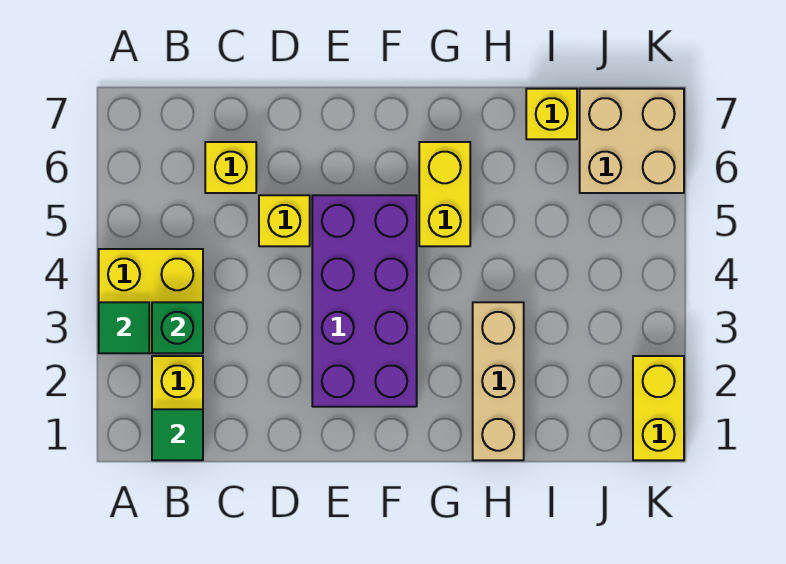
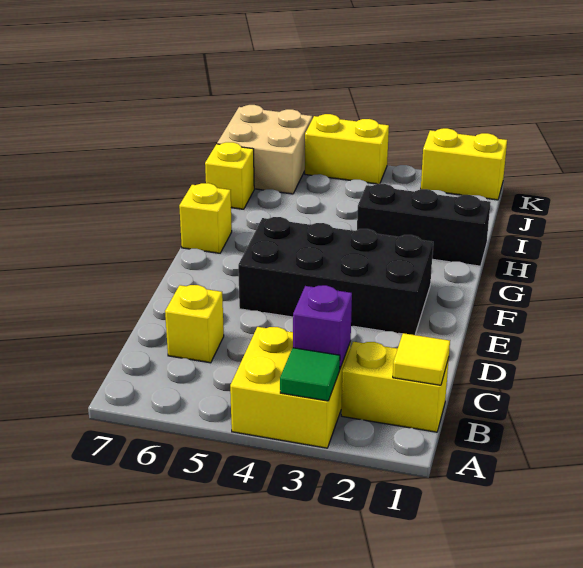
green tile B1 level 2 -> yellow tile B1 level 2
green brick B3 level 2 -> purple brick B3 level 2
yellow brick D5 level 1 -> yellow brick G7 level 1
purple brick E2:F5 level 1 -> black brick E2:F5 level 1
yellow brick G5:G6 level 1 -> yellow brick K4:K5 level 1
tan brick H1:H3 level 1 -> black brick H1:H3 level 1

